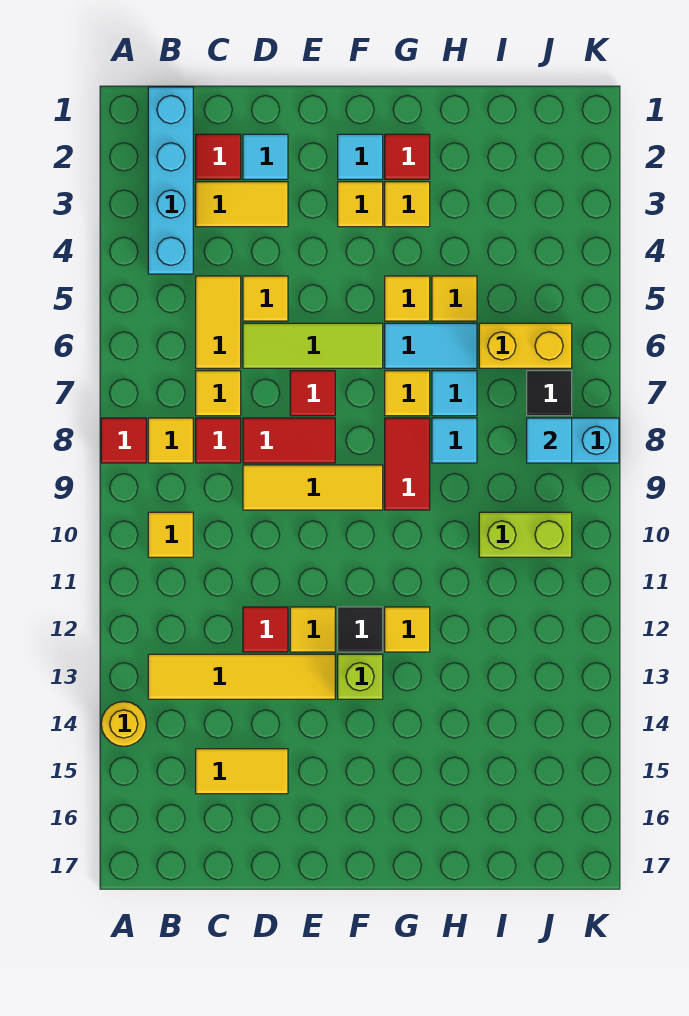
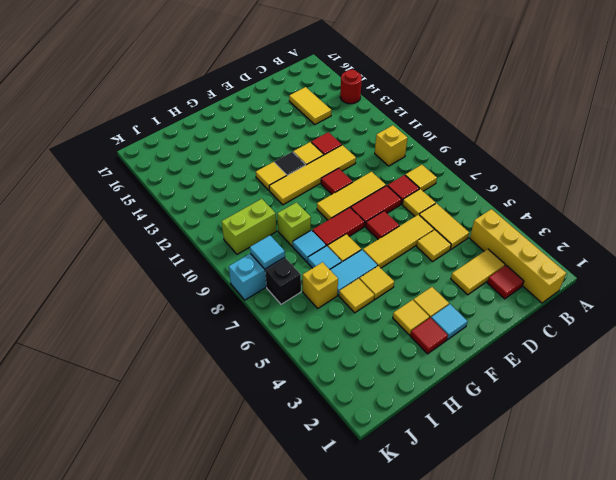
red tile A8 level 1 -> red tile E10 level 1
yellow round brick A14 level 1 -> red round brick A14 level 1
cyan brick B1:B4 level 1 -> yellow brick B1:B4 level 1
yellow tile B10 level 1 -> yellow brick B10 level 1
yellow tile B13:E13 level 1 -> yellow tile D11:G11 level 1
yellow tile C15:D15 level 1 -> yellow tile C14:C15 level 1
cyan tile D2 level 1 -> none
lime tile D6:F6 level 1 -> yellow tile D6:F6 level 1
lime brick F13 level 1 -> lime brick H9 level 1
red tile G8:G9 level 1 -> red tile F8:G8 level 1
yellow brick I6:J6 level 1 -> yellow brick I6 level 1
black tile J7 level 1 -> black brick J7 level 1

